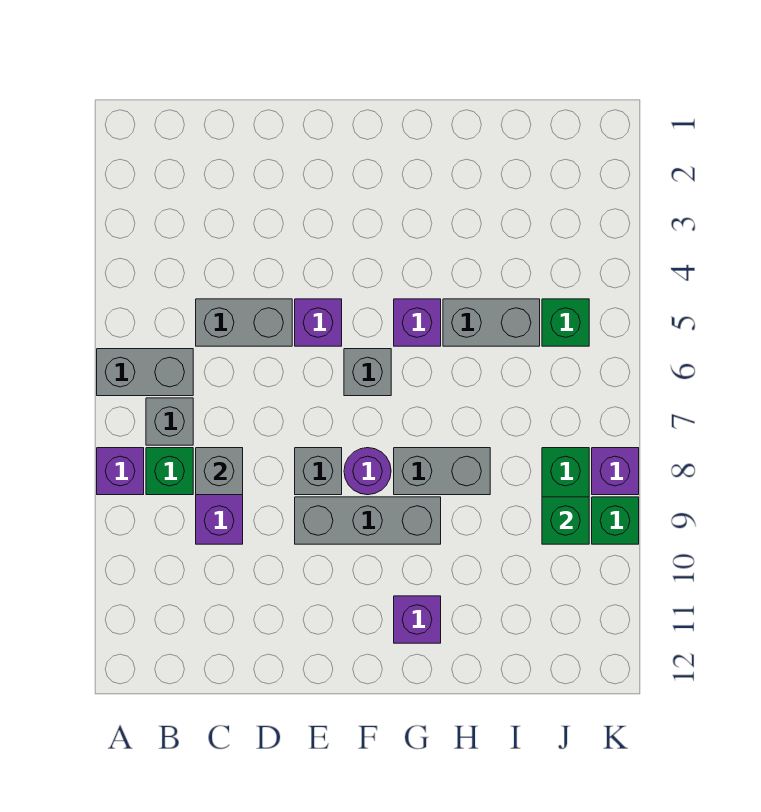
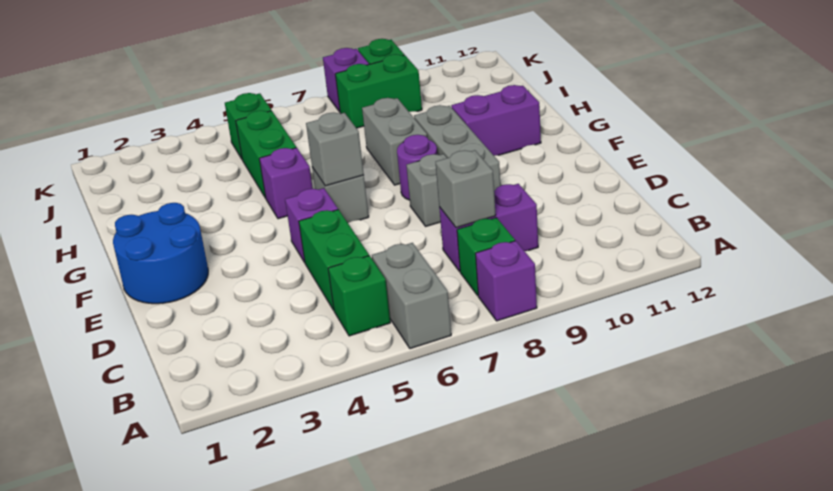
grey brick B7 level 1 -> grey brick F6 level 2
grey brick C5:D5 level 1 -> green brick C5:D5 level 1
none -> blue round brick E1:F2 level 1
purple brick G11 level 1 -> purple brick G10:G11 level 1
grey brick H5:I5 level 1 -> green brick H5:I5 level 1
green brick J9 level 2 -> green brick B5 level 1

